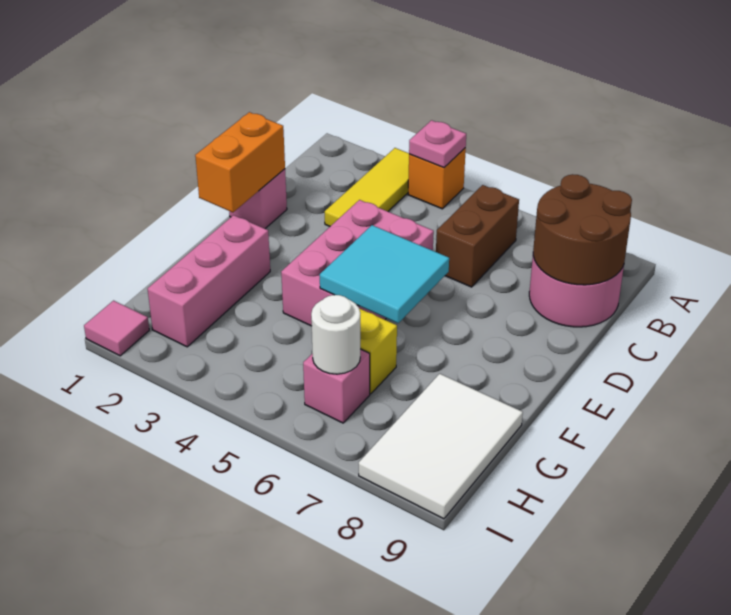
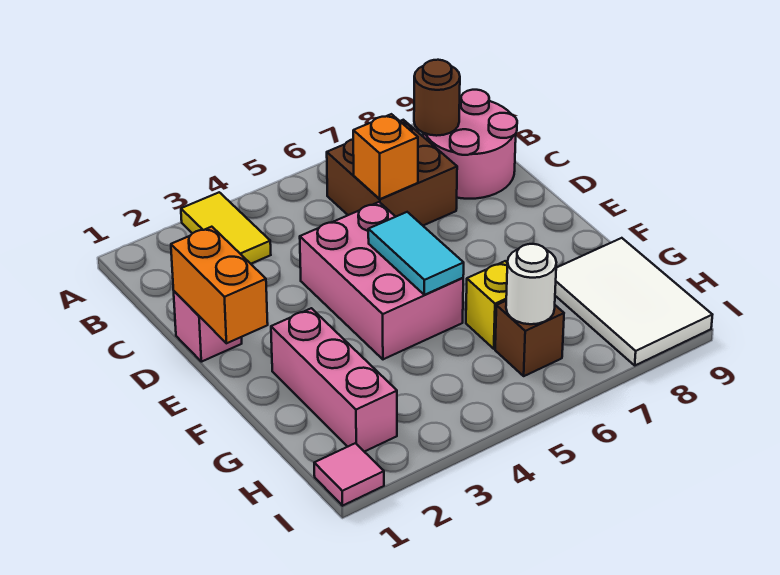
yellow tile A3:C3 level 1 -> yellow tile A3:B3 level 1
orange brick A4 level 1 -> orange brick C6 level 2
pink plate A4 level 2 -> none
brown brick B6:C6 level 1 -> brown brick B6:C7 level 1
brown round brick B8:C9 level 2 -> brown round brick B8 level 2
cyan tile E5:F6 level 2 -> cyan tile E5:F5 level 2
pink brick H6 level 1 -> brown brick H6 level 1

